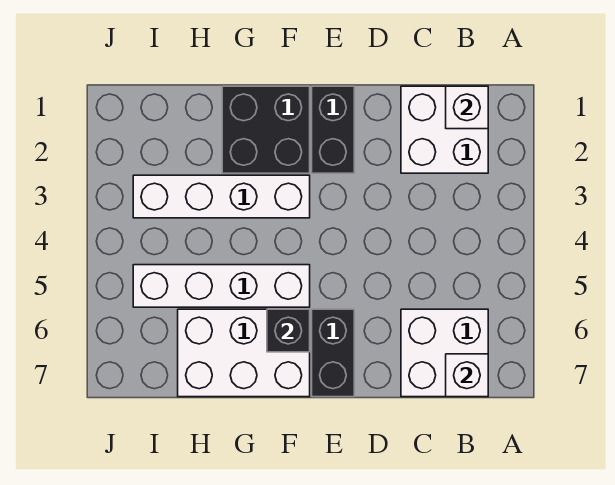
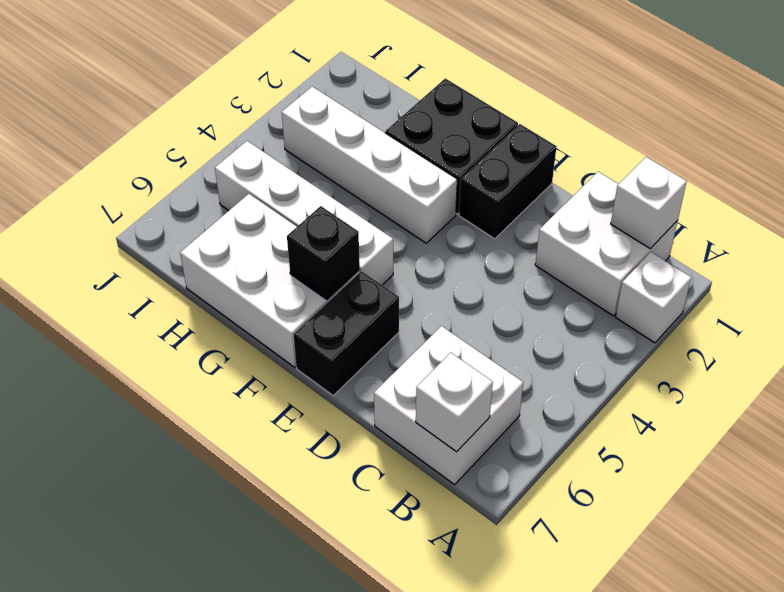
none -> white brick A2 level 1

